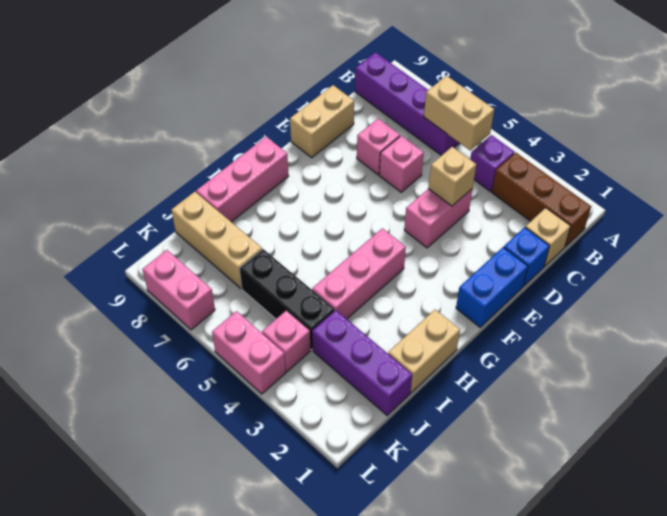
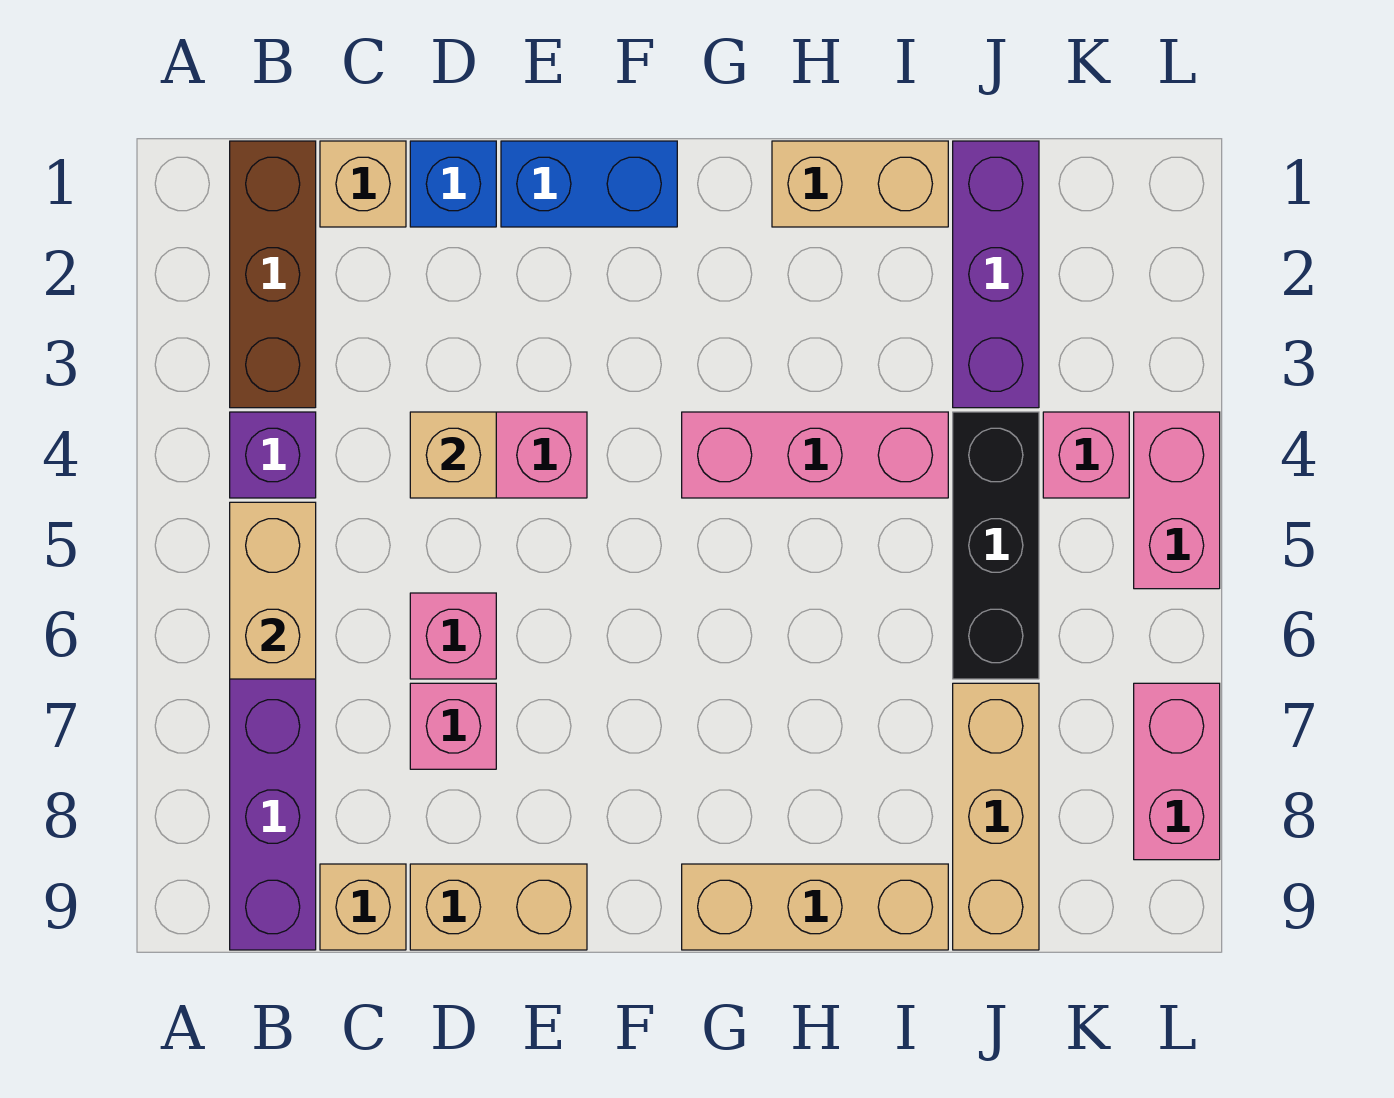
none -> tan brick C9 level 1
pink brick G9:I9 level 1 -> tan brick G9:I9 level 1

